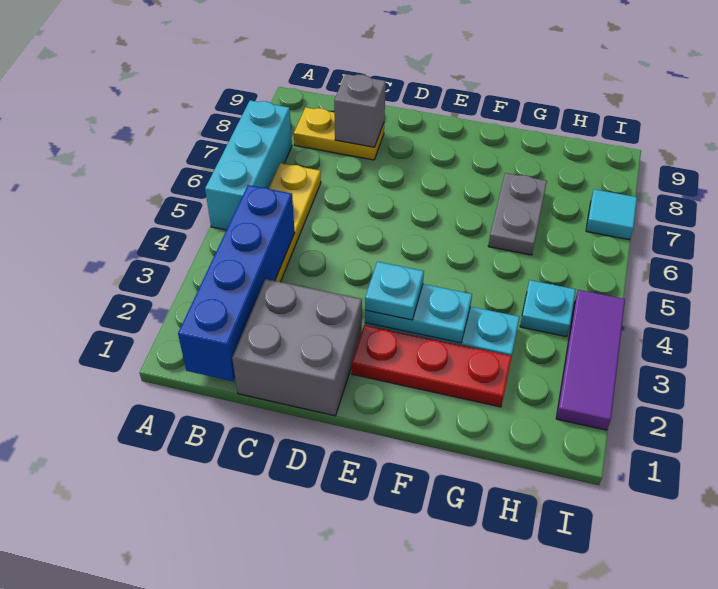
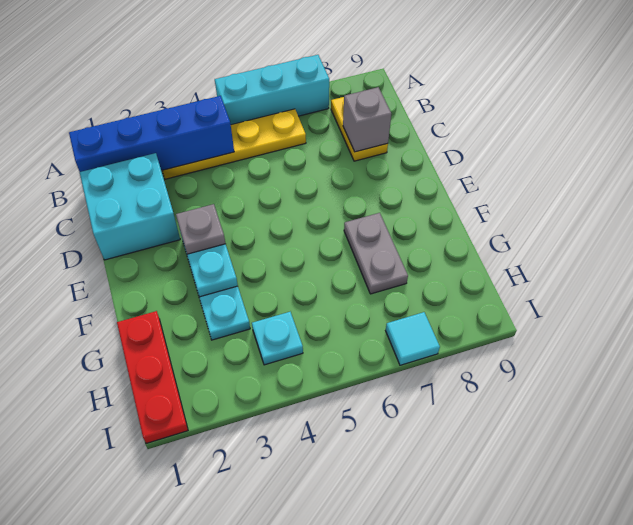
grey brick C1:D2 level 1 -> cyan brick C1:D2 level 1
red plate E2:G2 level 1 -> red plate G1:I1 level 1
cyan plate E3 level 3 -> grey plate E3 level 3
grey plate G6:G7 level 1 -> grey plate F7:G7 level 1
purple tile I2:I4 level 1 -> none

